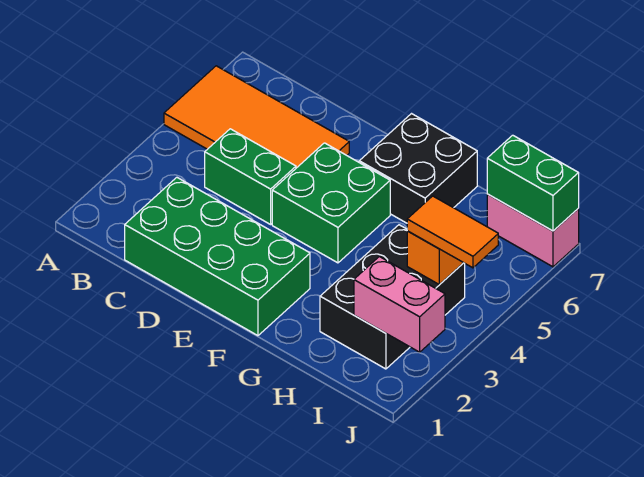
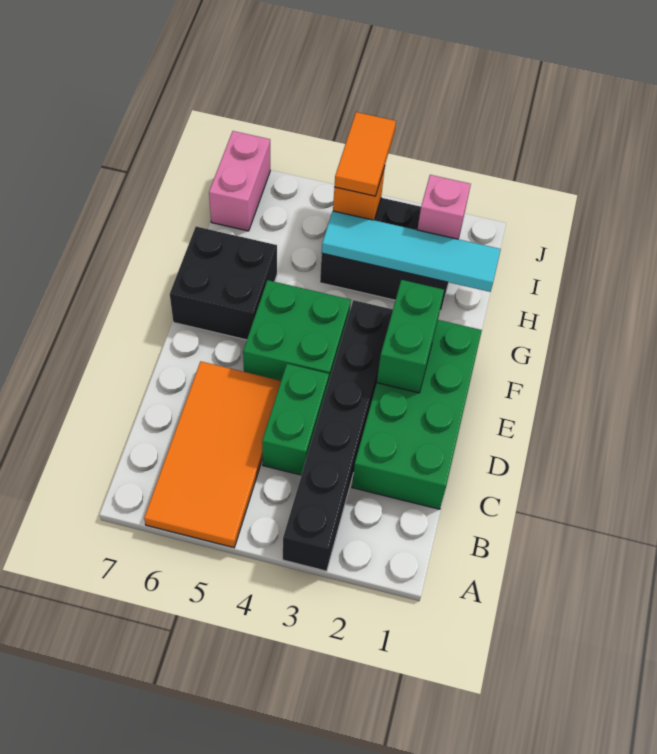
none -> black brick A3:F3 level 1
none -> cyan tile H1:H4 level 2
pink brick I2:J2 level 2 -> pink brick I2 level 2
green brick I7:J7 level 2 -> green brick E2:F2 level 2

